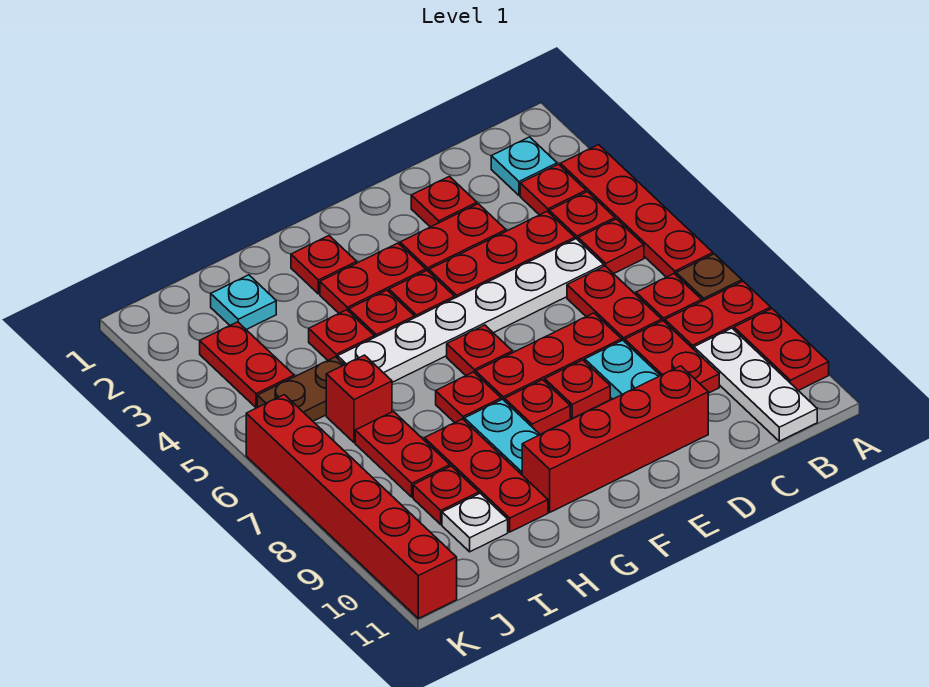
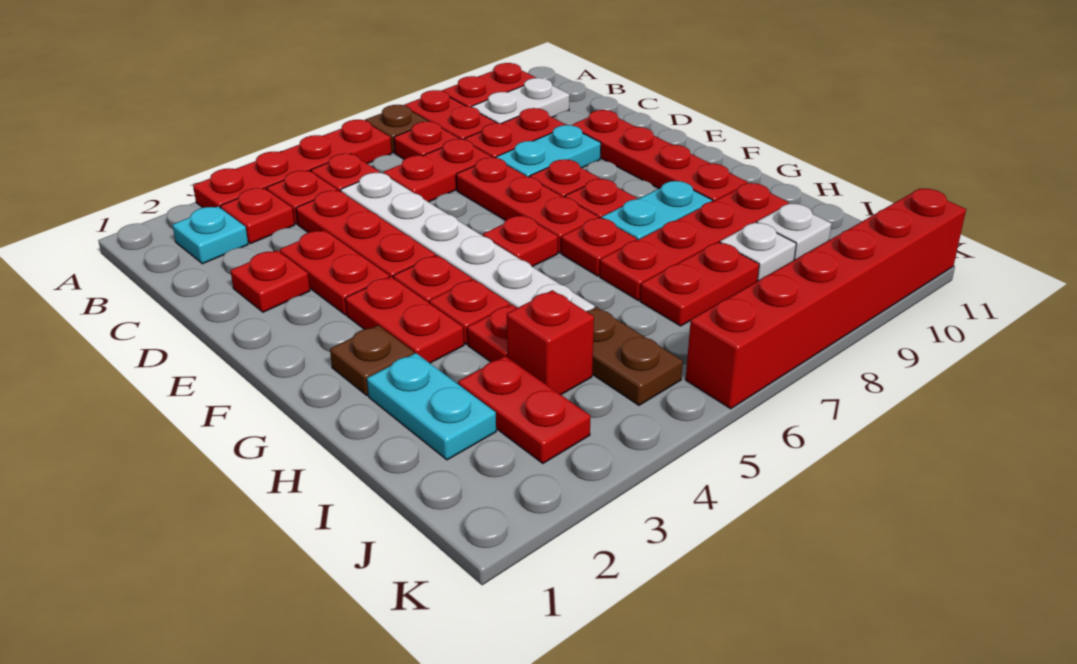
white plate B9:B11 level 1 -> white plate B9:B10 level 1
red brick D10:G10 level 1 -> red plate D10:G10 level 1
red plate G2 level 1 -> brown plate G2 level 1
red plate H8:H10 level 1 -> red plate H7:H10 level 1
cyan plate I2 level 1 -> cyan plate H2:I2 level 1
red brick I6 level 1 -> red brick I4 level 1
red plate I9 level 1 -> white plate I9 level 1
red plate J3:J4 level 1 -> red plate I3:J3 level 1

